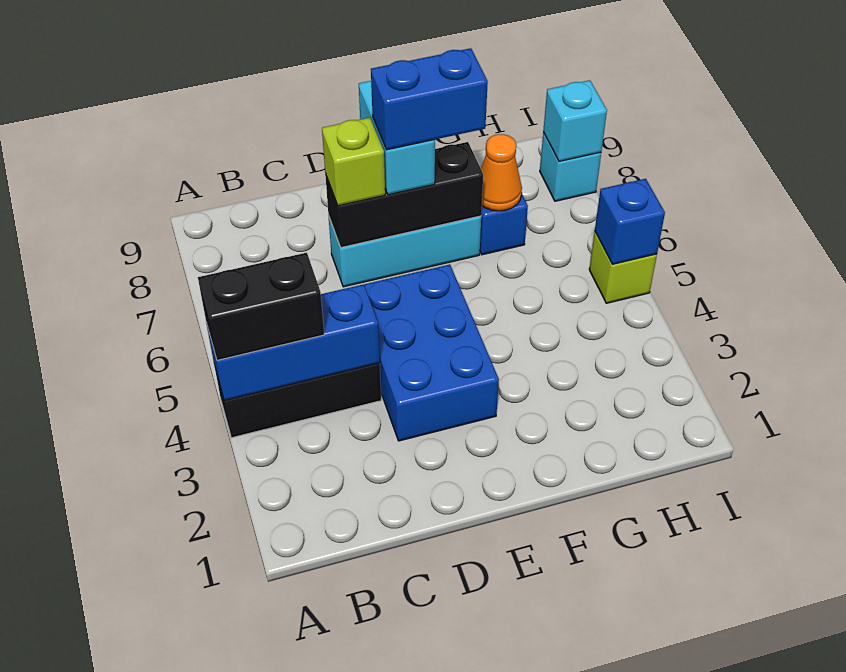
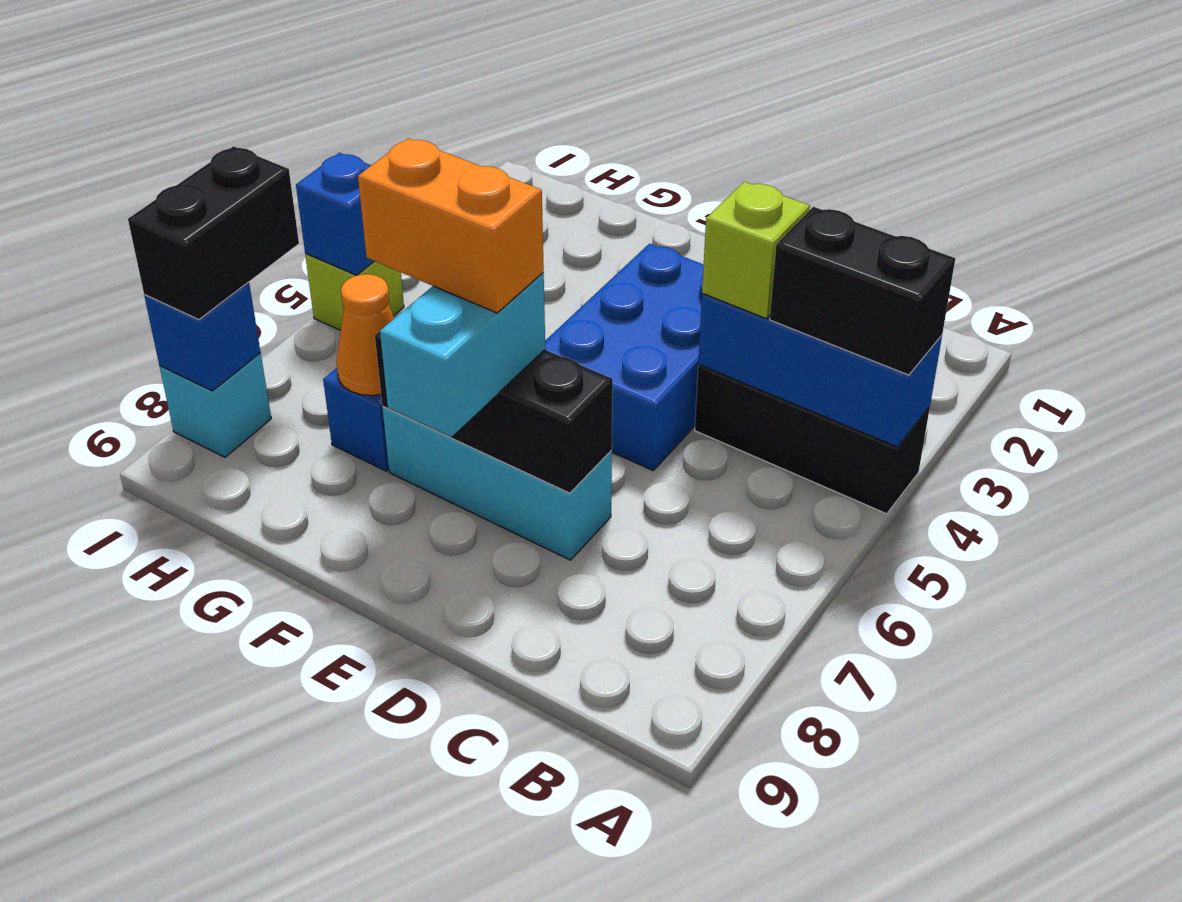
lime brick D7 level 3 -> lime brick C4 level 3
blue brick E7:F7 level 4 -> orange brick E7:F7 level 4
none -> black brick I7:I8 level 3
cyan brick I8 level 2 -> blue brick I8 level 2

